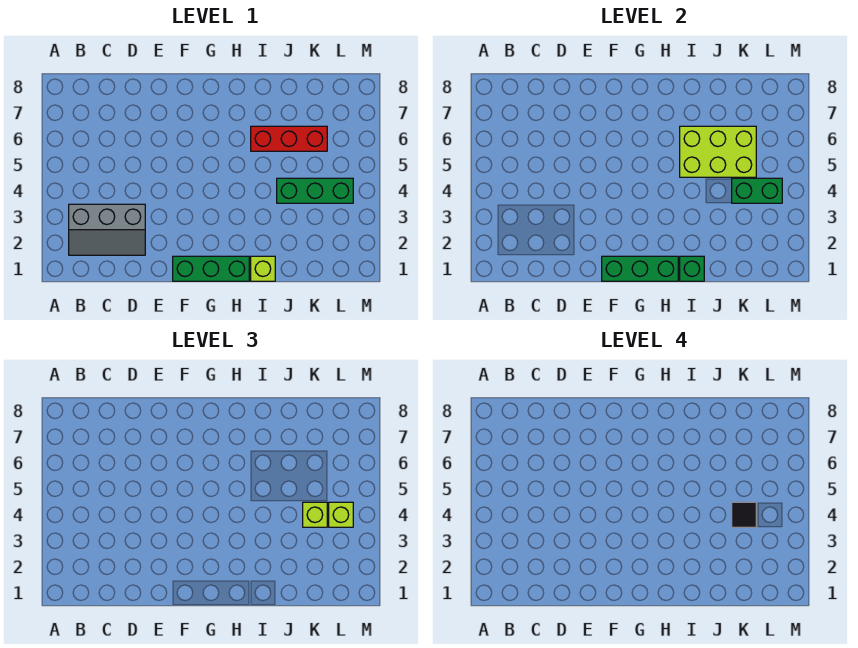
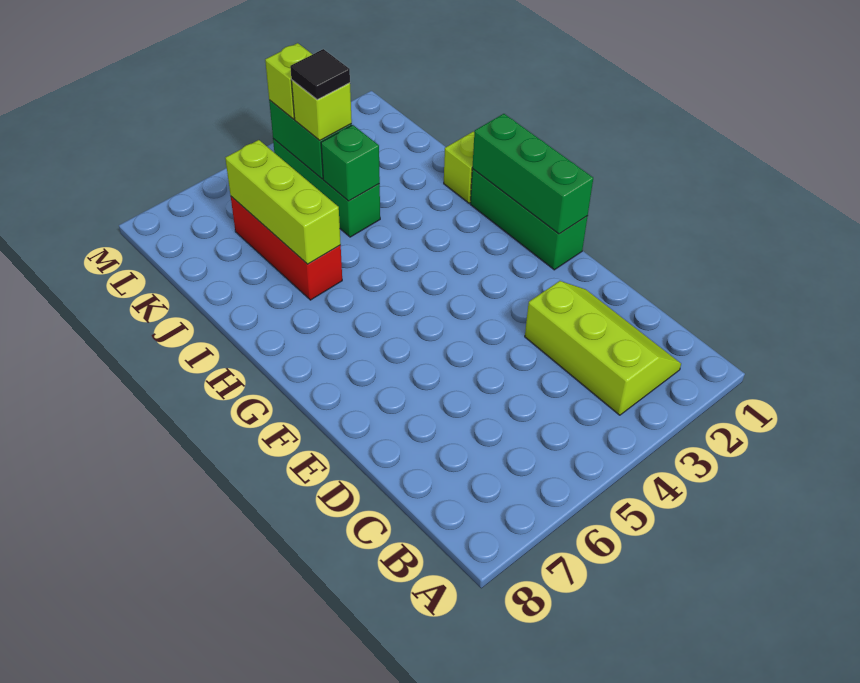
grey slope B2:D3 level 1 top 3 -> lime slope B2:D3 level 1 top 3
green brick I1 level 2 -> green brick J4 level 2
lime brick I5:K6 level 2 -> lime brick I6:K6 level 2

